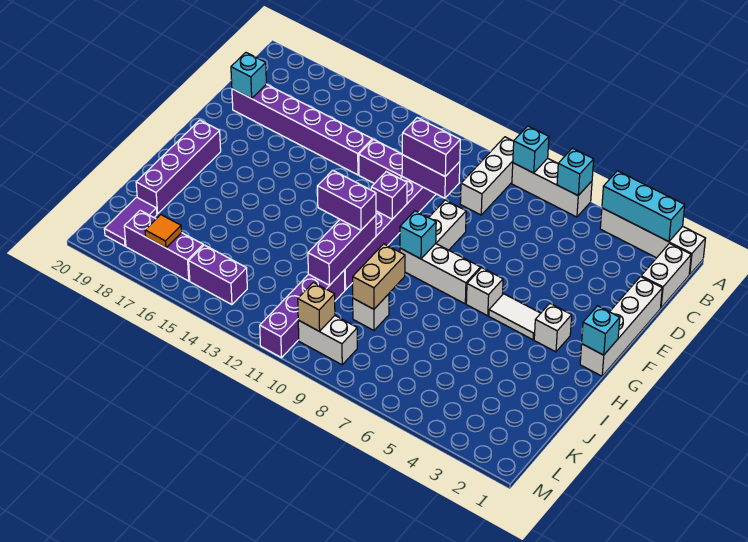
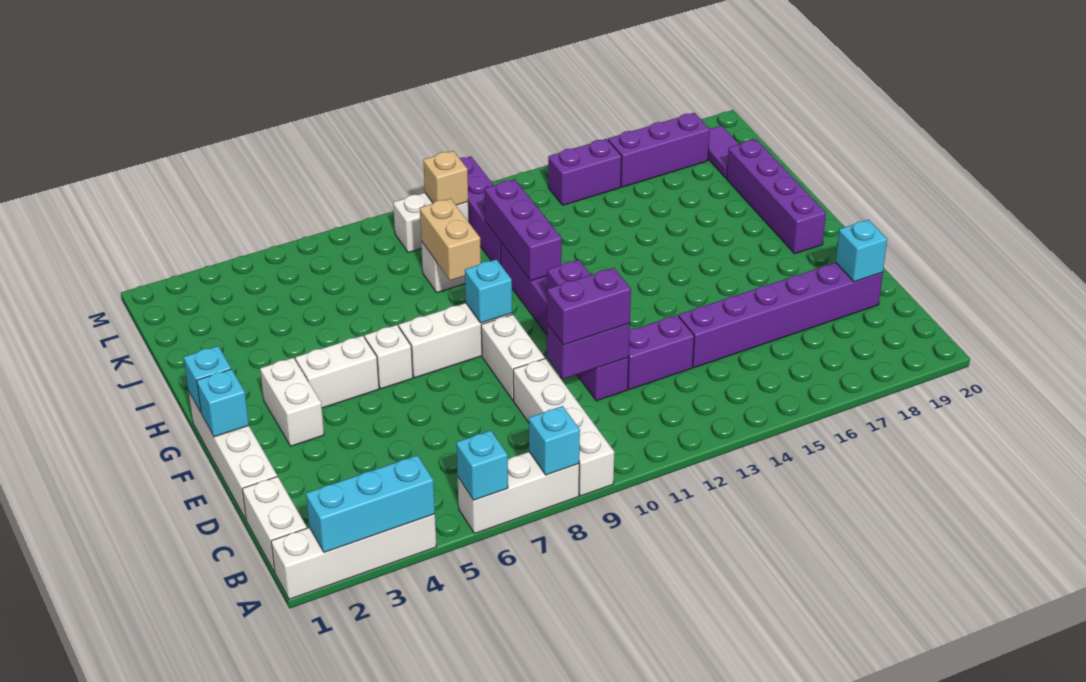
white brick A9:C9 level 1 -> white brick A9:D9 level 1
none -> cyan brick F1 level 2
white brick G3 level 1 -> white brick F3:G3 level 1
white tile G4:G5 level 1 -> white brick G4:G5 level 1
purple brick H11:H12 level 3 -> none
orange tile L17 level 2 -> none

